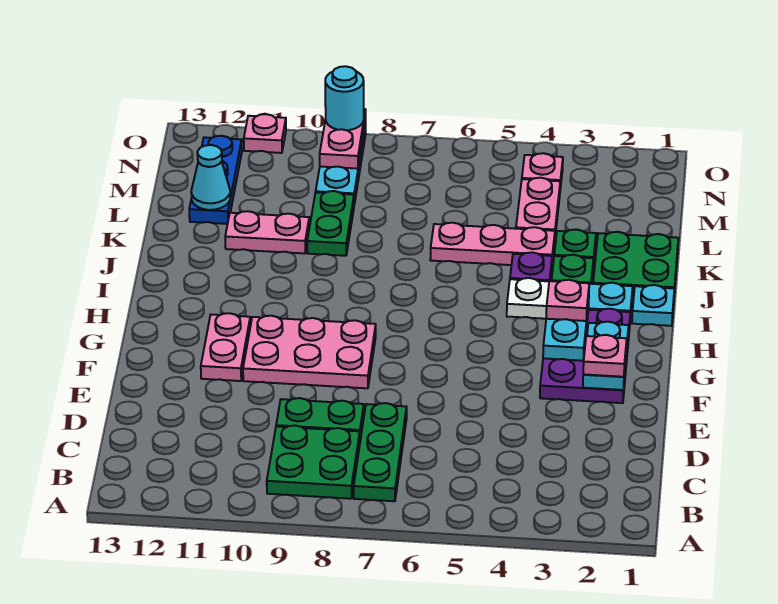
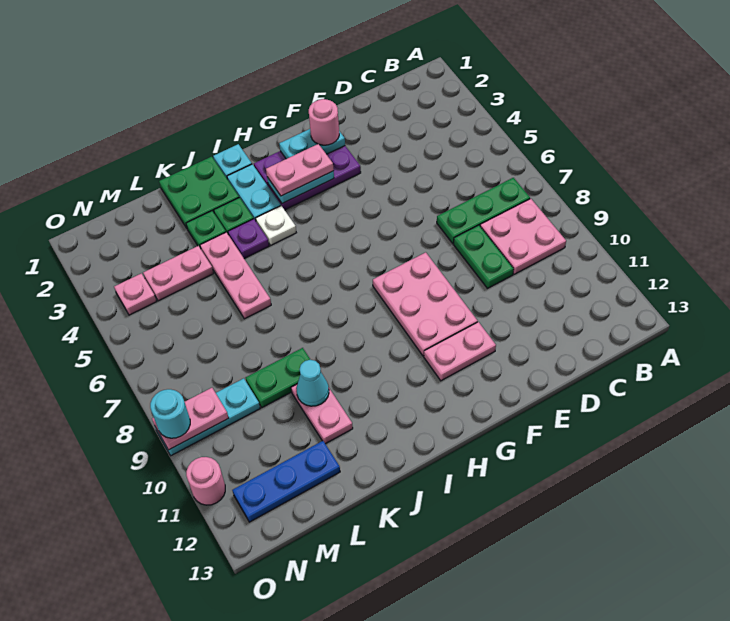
green plate B8:C9 level 1 -> pink plate B8:C9 level 1
pink plate F2 level 3 -> pink round brick F2 level 3
pink plate H3 level 3 -> pink plate G3:H3 level 3
cyan cone L12 level 2 -> cyan cone K10 level 2
pink plate O11 level 1 -> pink round brick O11 level 1

